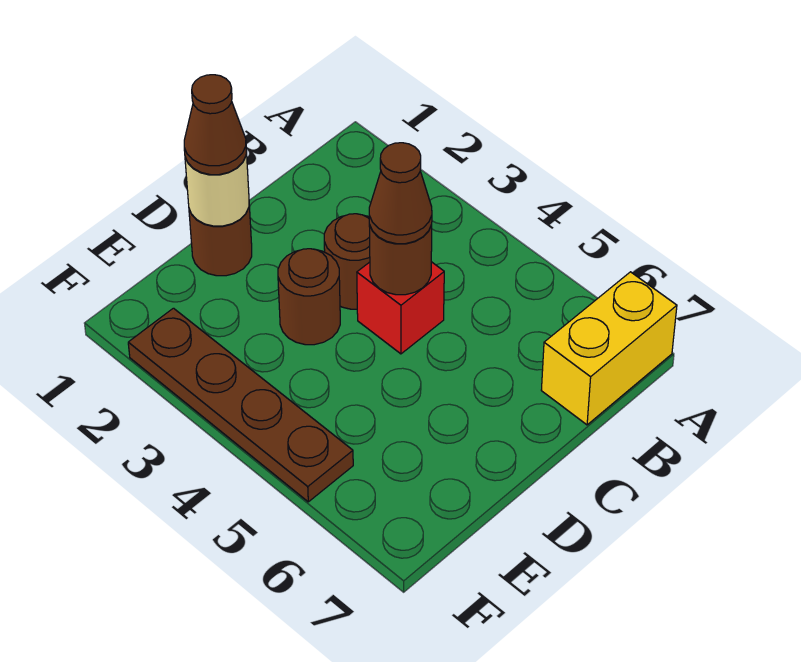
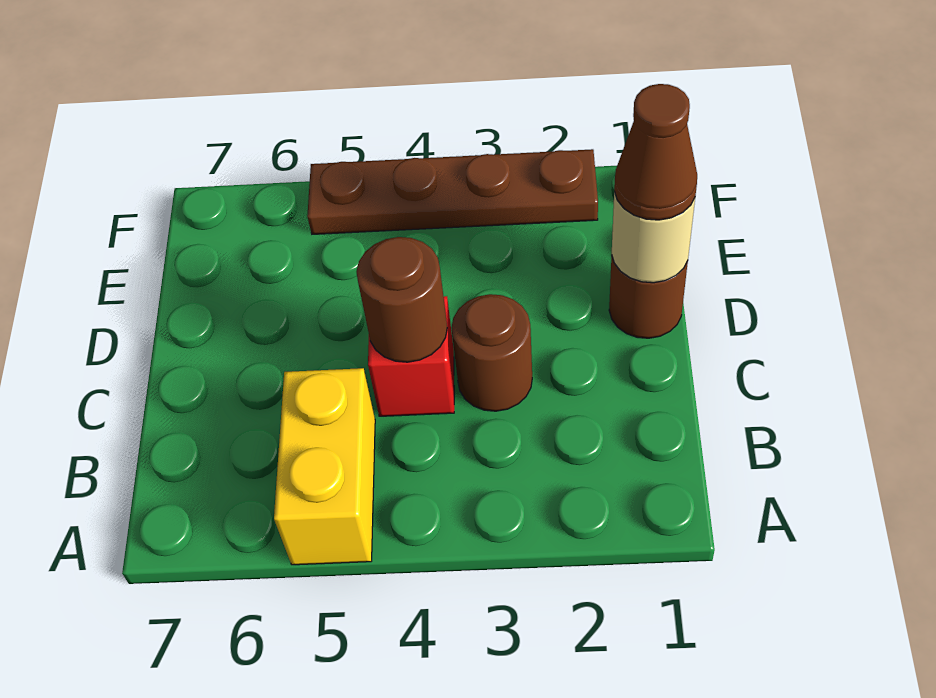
yellow brick A7:B7 level 1 -> yellow brick A5:B5 level 1
brown cone C4 level 3 -> none
brown round brick D3 level 1 -> none

